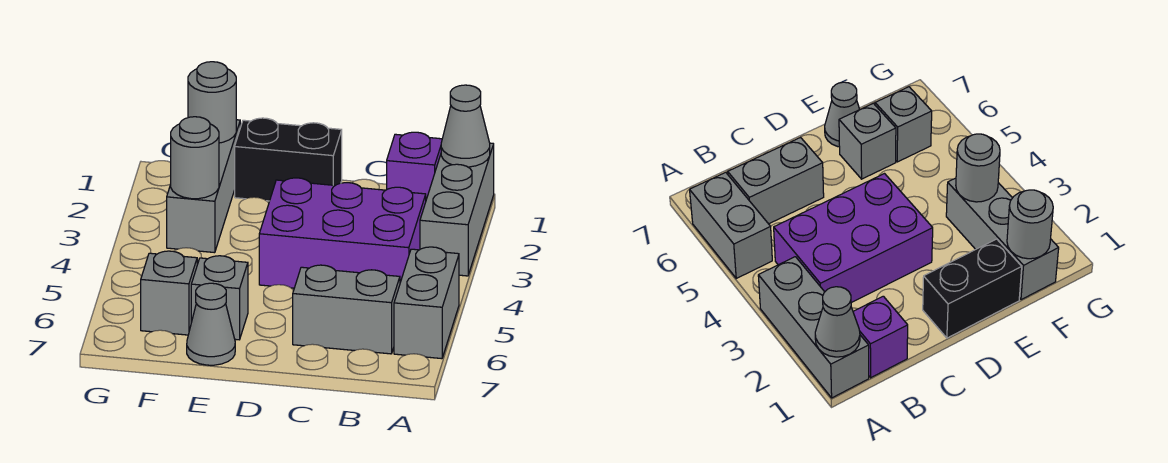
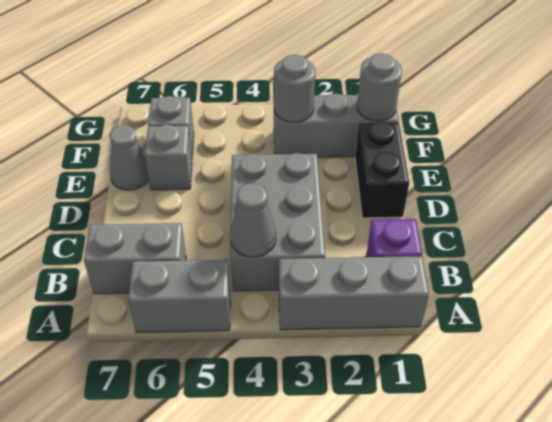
grey cone A1 level 2 -> grey cone B4 level 2
purple brick B3:D4 level 1 -> grey brick B3:D4 level 1
grey brick B6:C6 level 1 -> grey brick B6:B7 level 1

